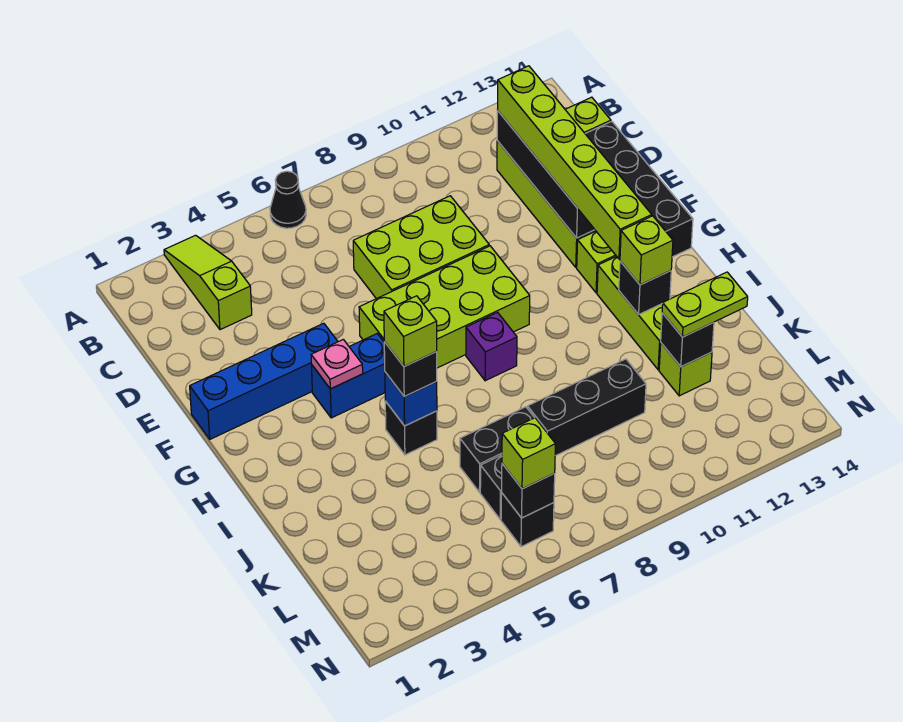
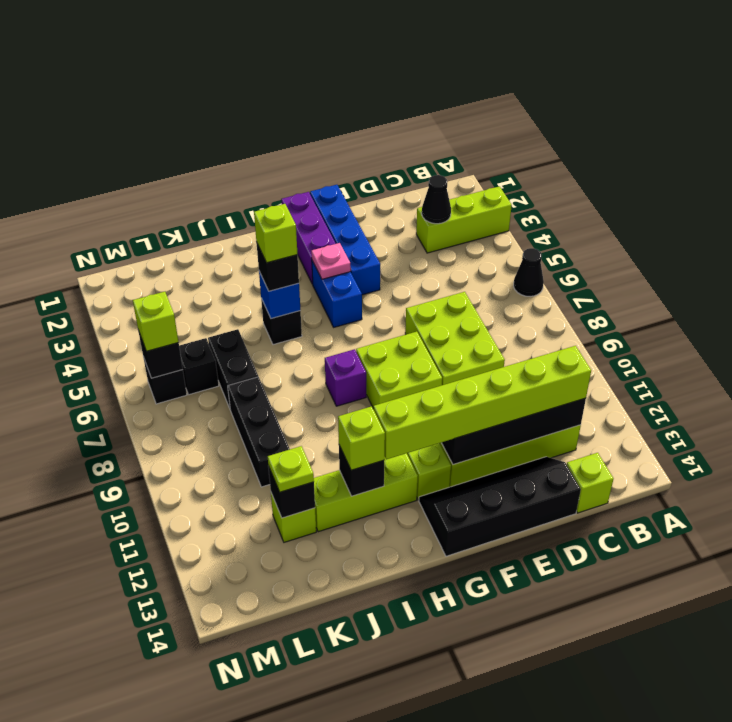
lime slope A3:C3 level 1 top C -> lime brick A3:C3 level 1
none -> black cone C3 level 2
lime brick F6:G9 level 1 -> lime brick F8:G9 level 1
none -> purple brick G1:G3 level 1
lime plate K12:K13 level 3 -> lime plate K12 level 3

